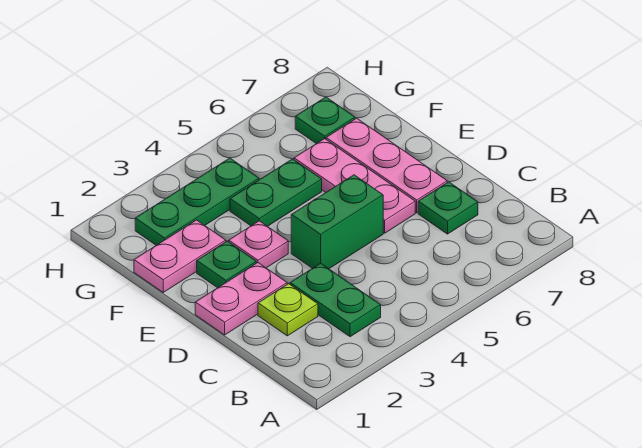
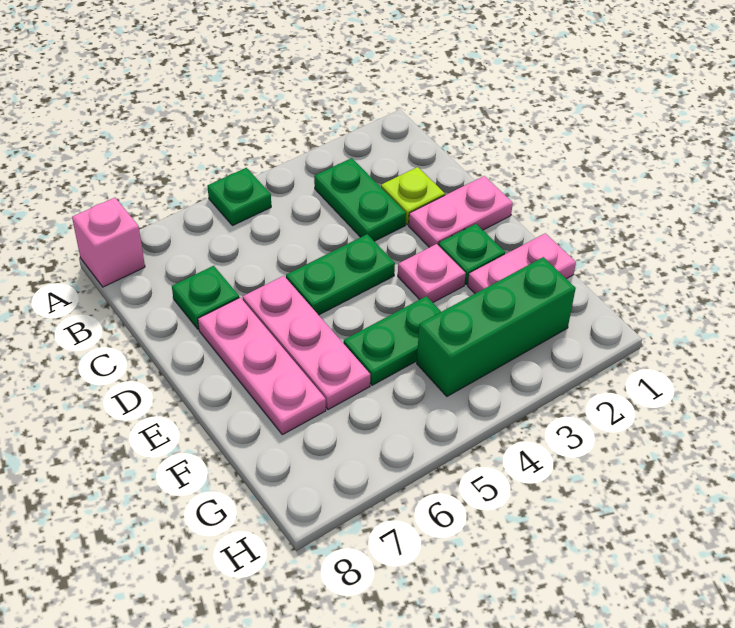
none -> pink brick A8 level 1
green brick D4:D5 level 1 -> green plate D4:D5 level 1
green plate G2:G4 level 1 -> green brick G2:G4 level 1
green plate G7 level 1 -> green plate A5 level 1

